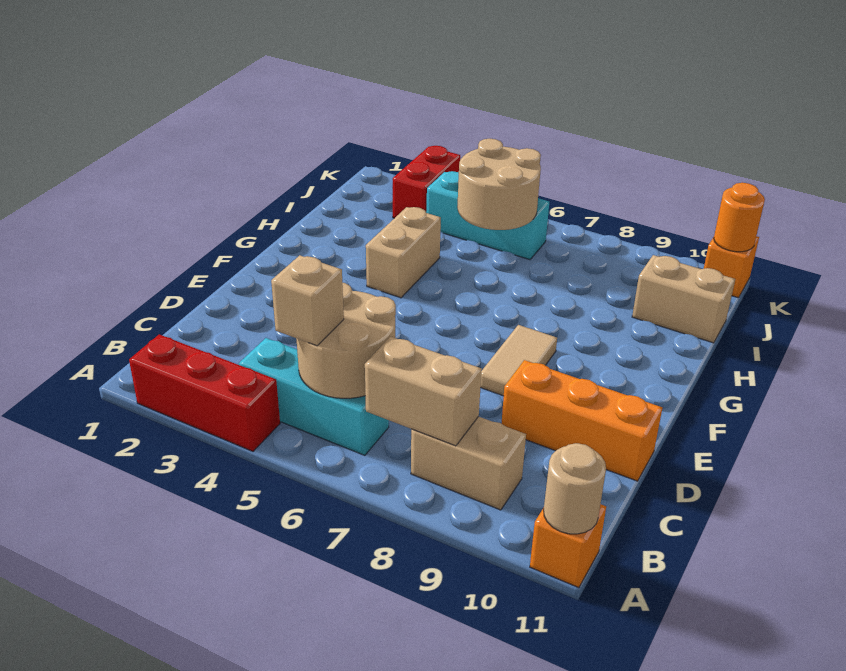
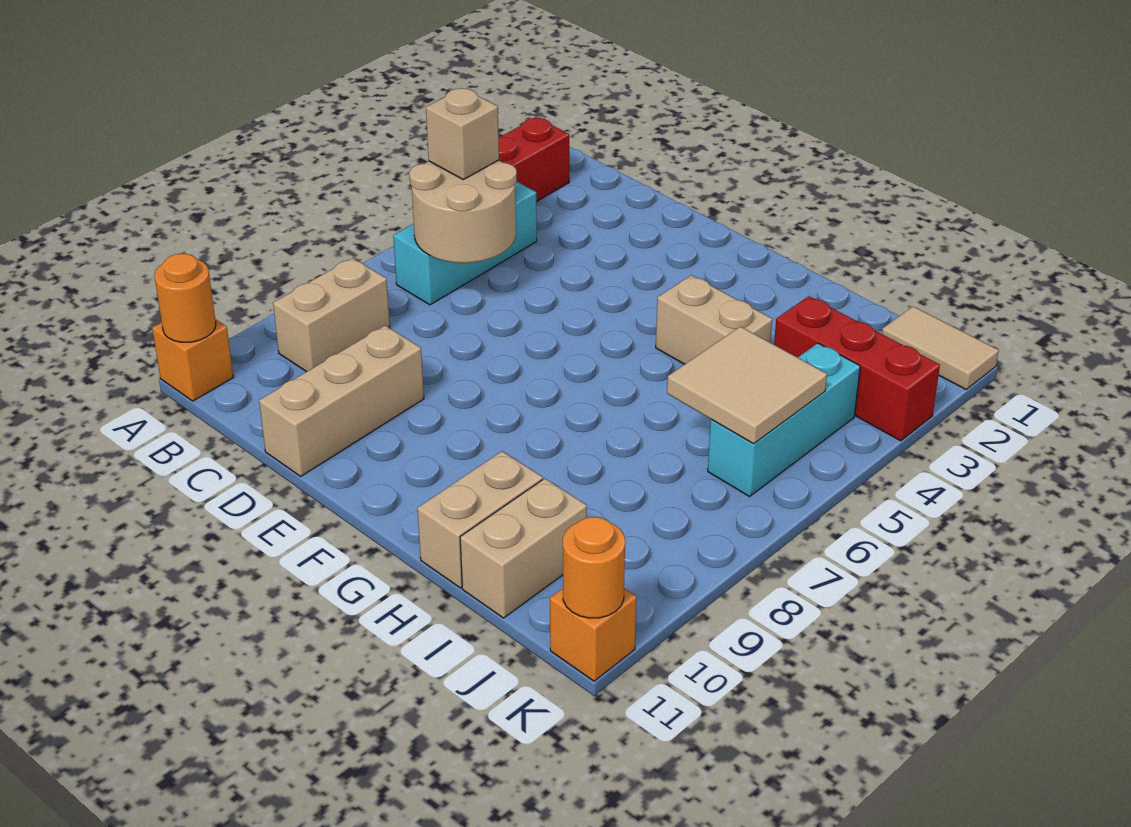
tan round brick A11 level 2 -> orange round brick A11 level 2
tan brick B7:B8 level 2 -> tan brick H10:H11 level 1
orange brick D9:D11 level 1 -> tan brick D9:D11 level 1
tan tile E8:F8 level 1 -> tan tile J1:K1 level 1
tan round brick I5:J6 level 2 -> tan tile I5:J6 level 2
red brick J3:K3 level 1 -> red brick I3:K3 level 1

